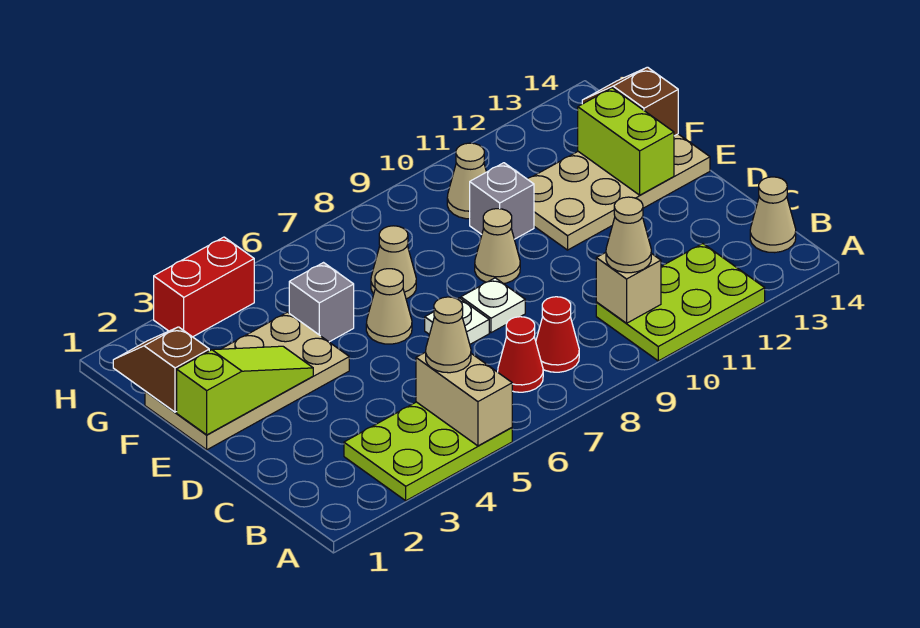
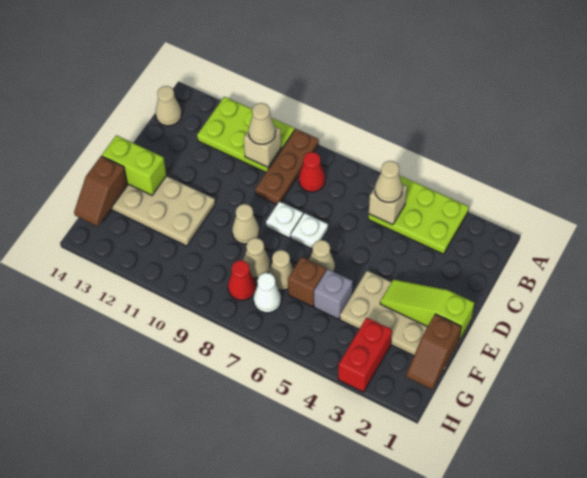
tan brick A5:B5 level 2 -> tan brick B5 level 2
none -> brown plate A9:C9 level 1
red cone B7 level 1 -> red cone G8 level 1
lime brick E13:F13 level 2 -> lime brick E13:E14 level 2
none -> brown brick F6 level 1
grey brick F10 level 1 -> none
none -> white cone G7 level 1
tan cone G10 level 1 -> tan cone F8 level 1
red brick H3:H4 level 1 -> red brick G3:H3 level 1

